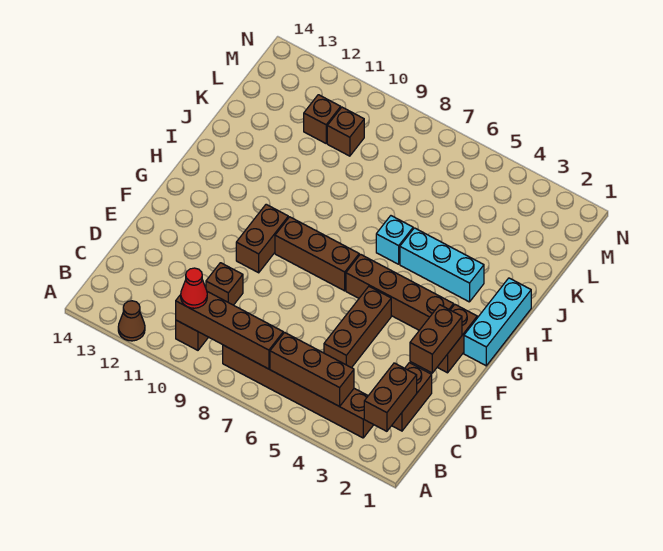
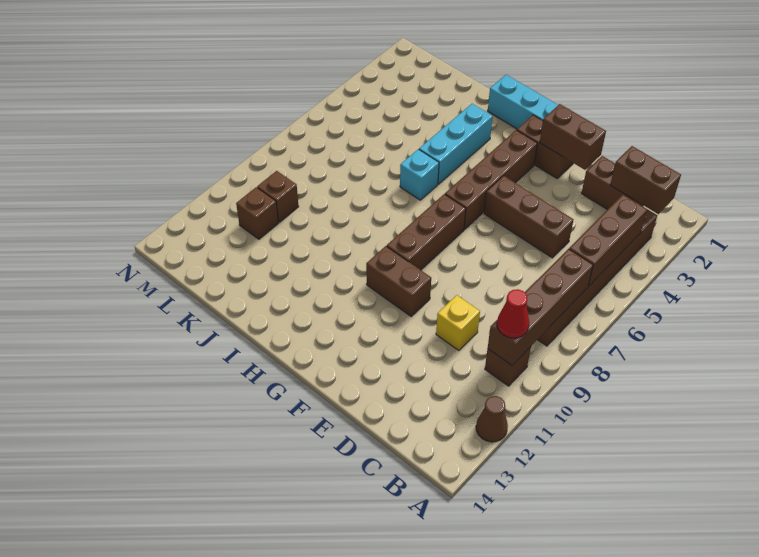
brown brick D10 level 1 -> yellow brick D10 level 1

